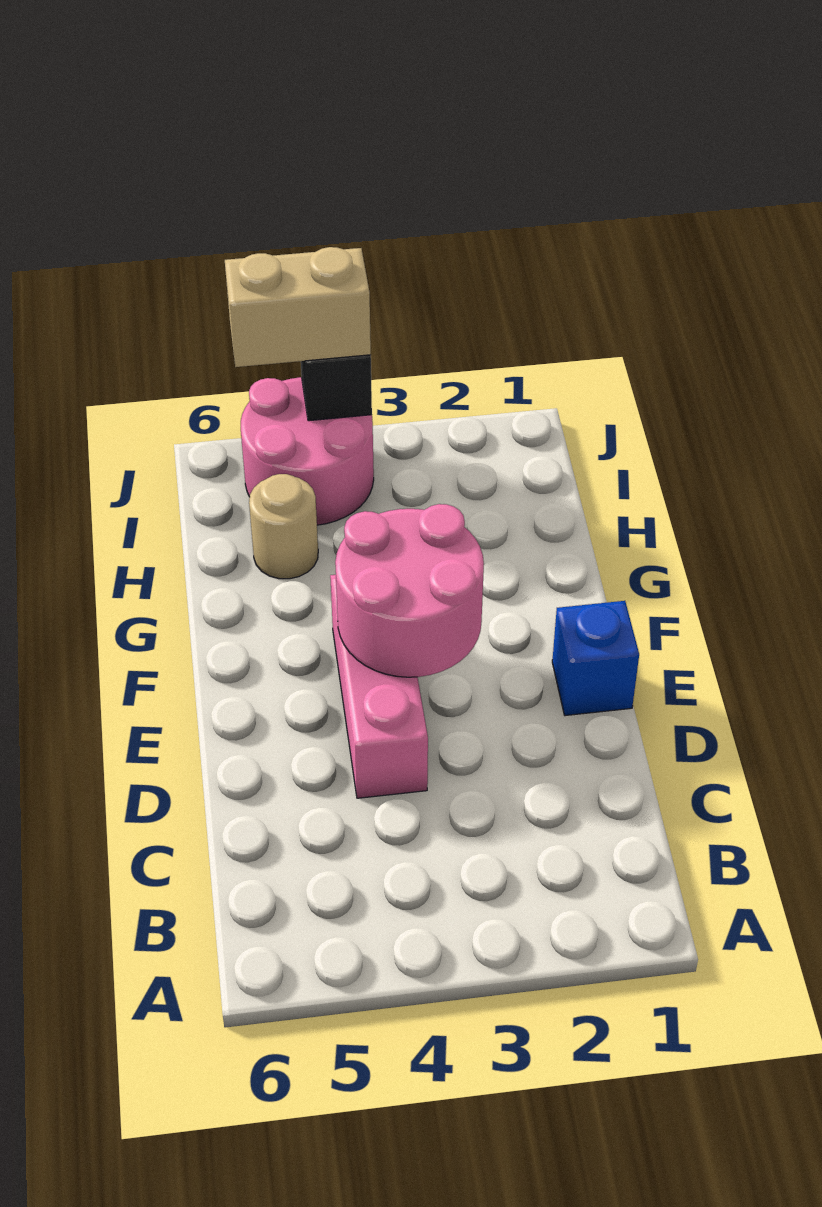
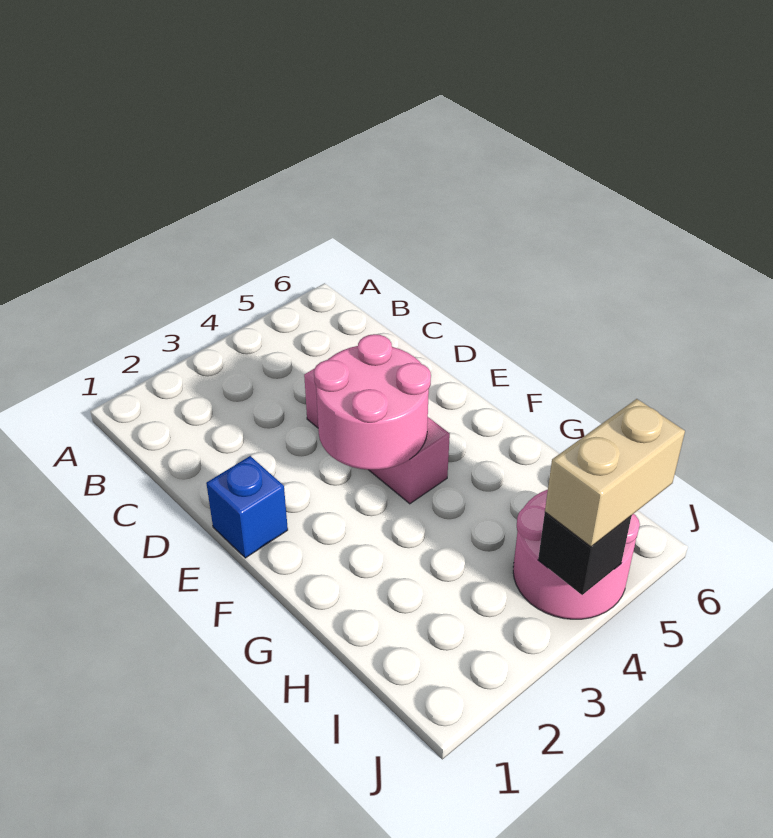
tan round brick H5 level 1 -> none

